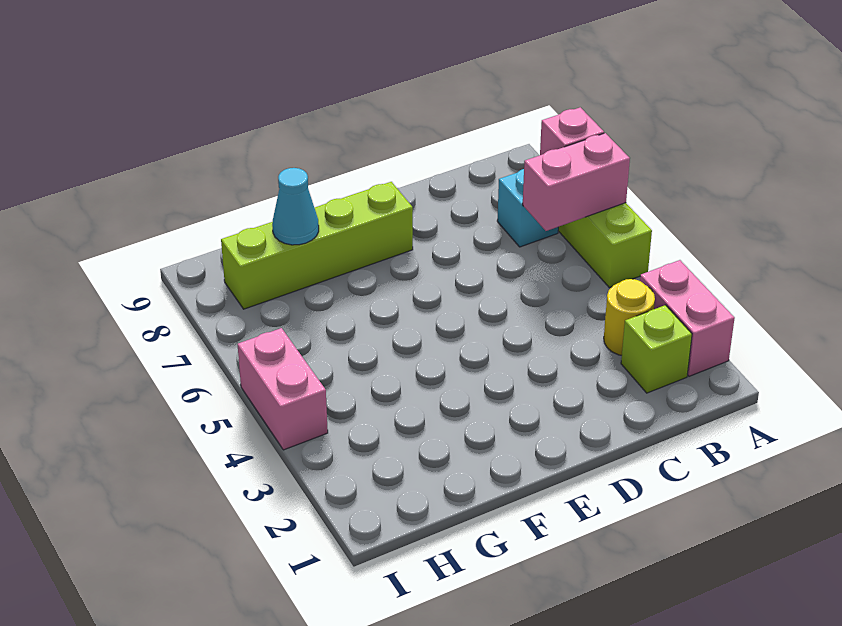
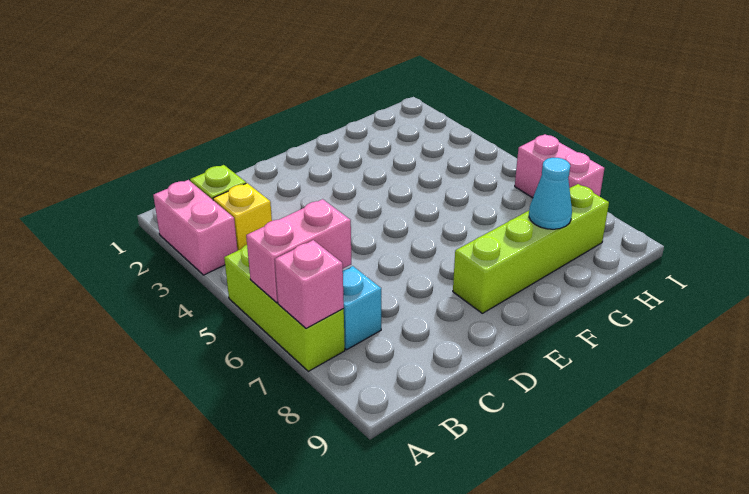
yellow round brick B3 level 1 -> yellow brick B3 level 1
pink brick I4:I5 level 1 -> pink brick I6:I7 level 1

